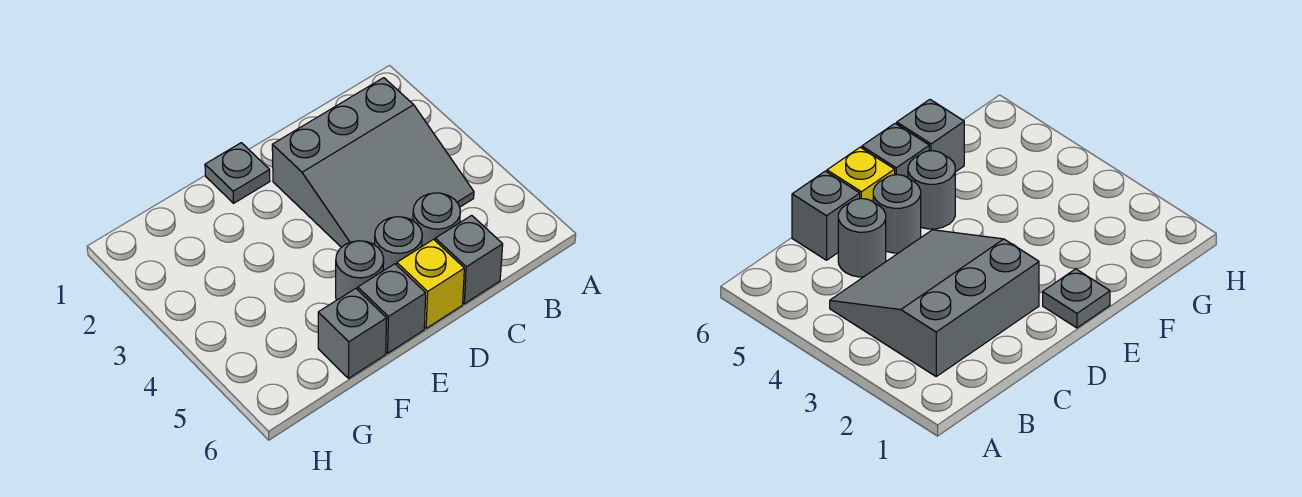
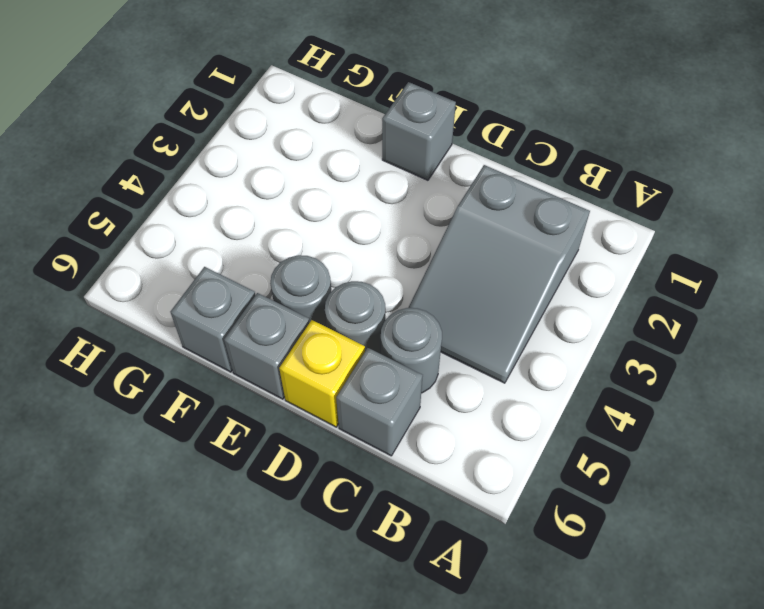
grey slope B2:D4 level 1 top 2 -> grey slope B2:C4 level 1 top 2
grey plate E1 level 1 -> grey brick E1 level 1

